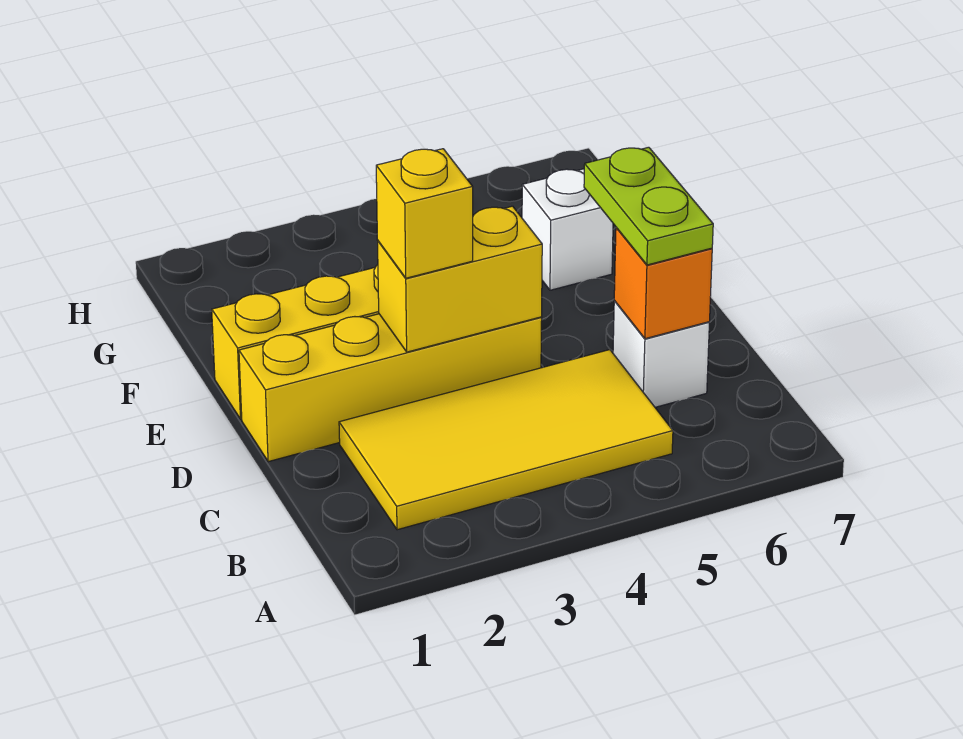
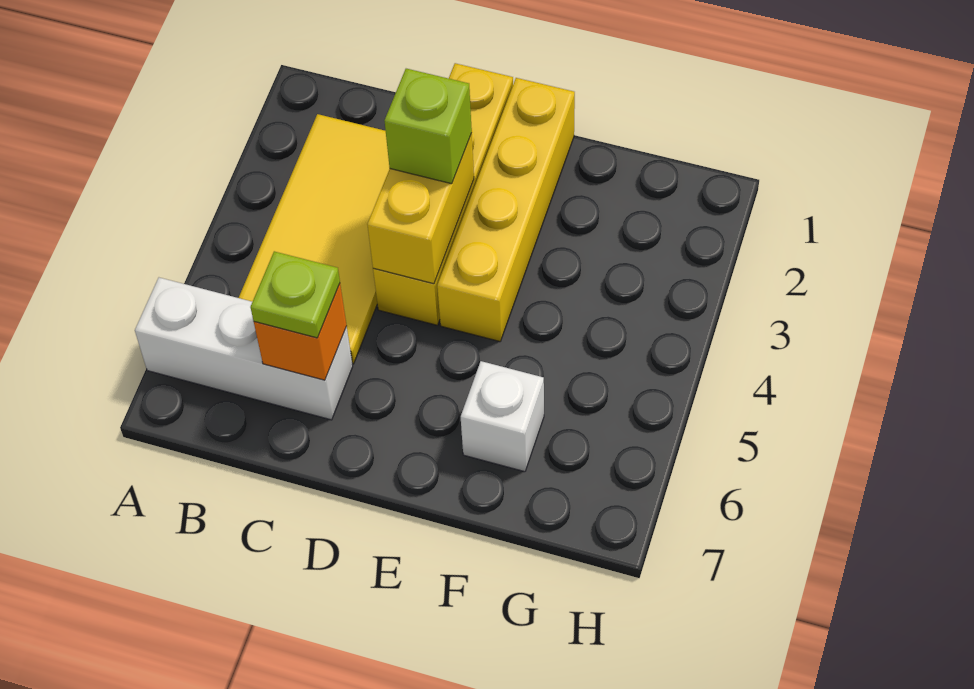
white brick C6 level 1 -> white brick A6:C6 level 1
lime plate C6:D6 level 3 -> lime plate C6 level 3
yellow brick D3 level 3 -> lime brick D3 level 3

